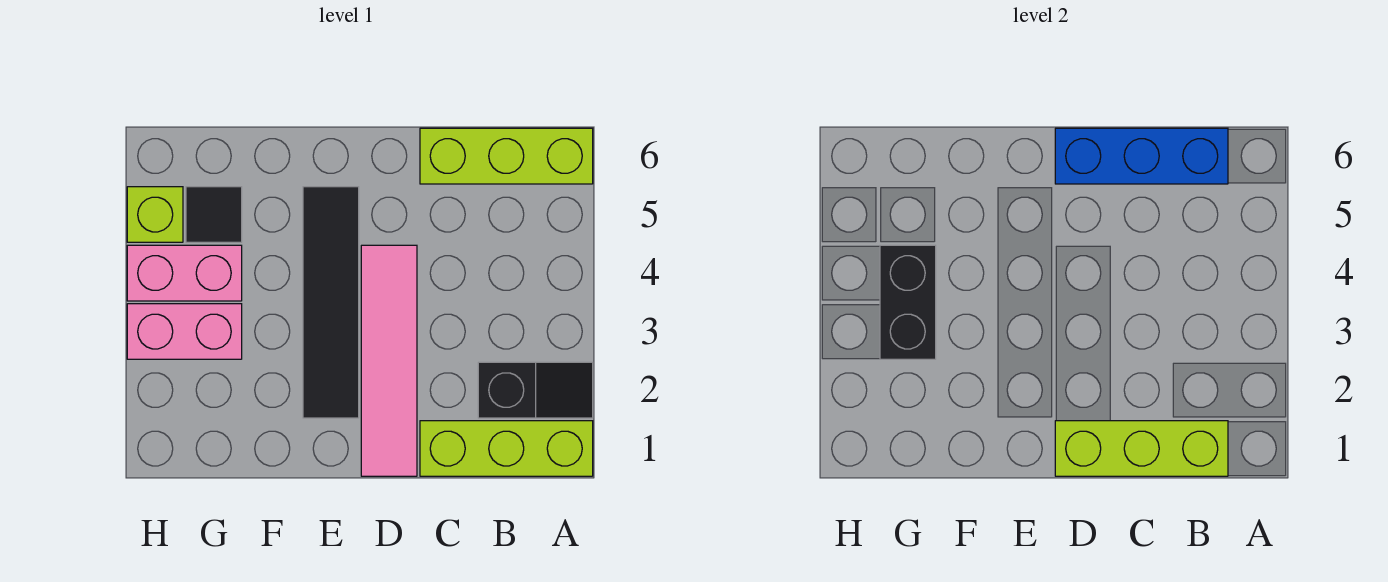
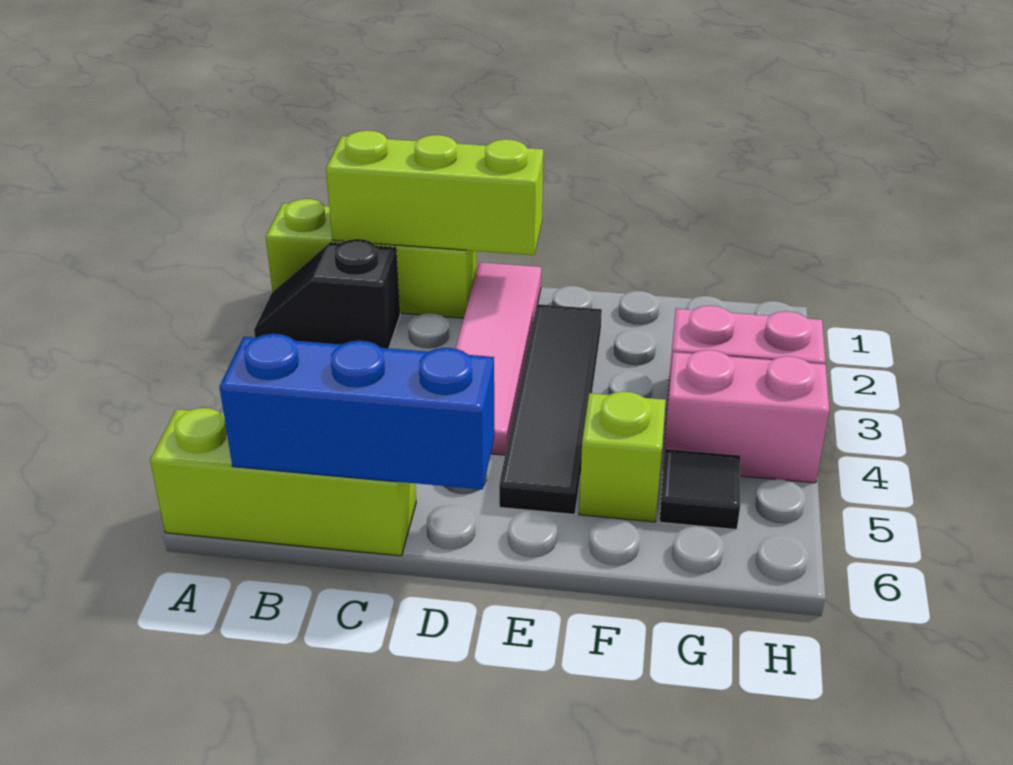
black brick G3:G4 level 2 -> none
lime brick H5 level 1 -> lime brick F5 level 1

